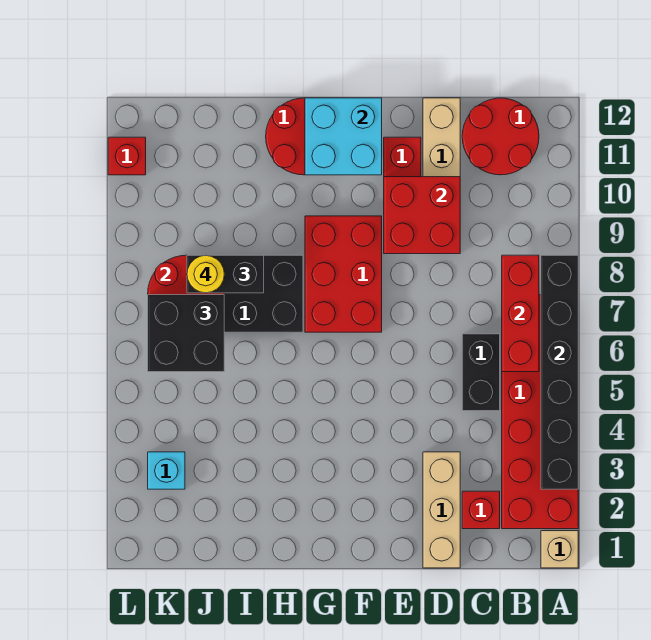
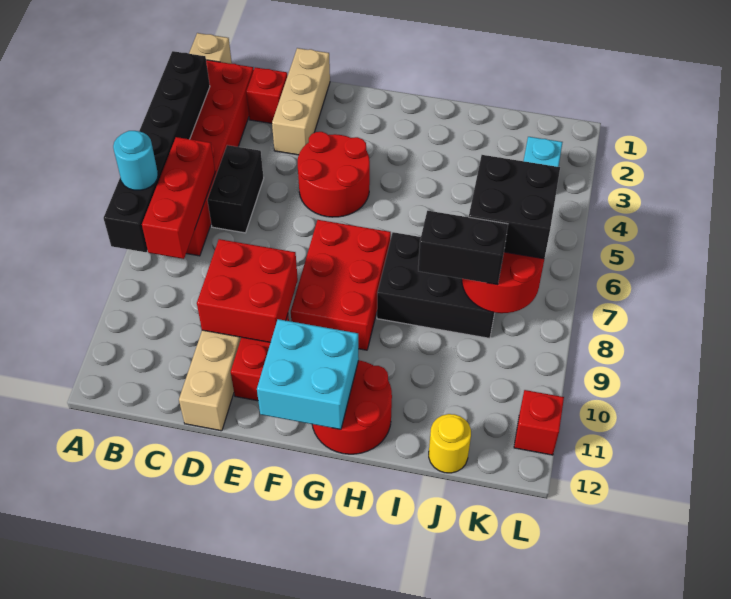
none -> cyan round brick A7 level 3
red round brick B11:C12 level 1 -> red round brick E4:F5 level 1
yellow round brick J8 level 4 -> yellow round brick J12 level 1

